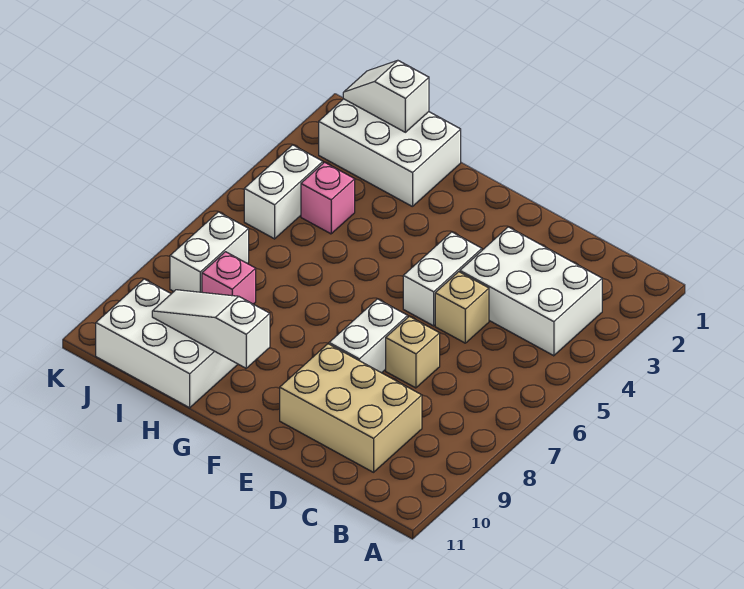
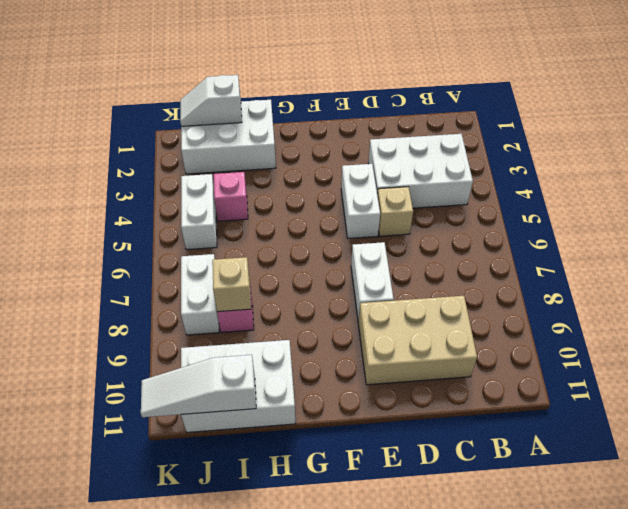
tan brick D7 level 1 -> tan brick I8 level 2
white slope G10:I10 level 2 top G -> white slope I11:K11 level 2 top I

